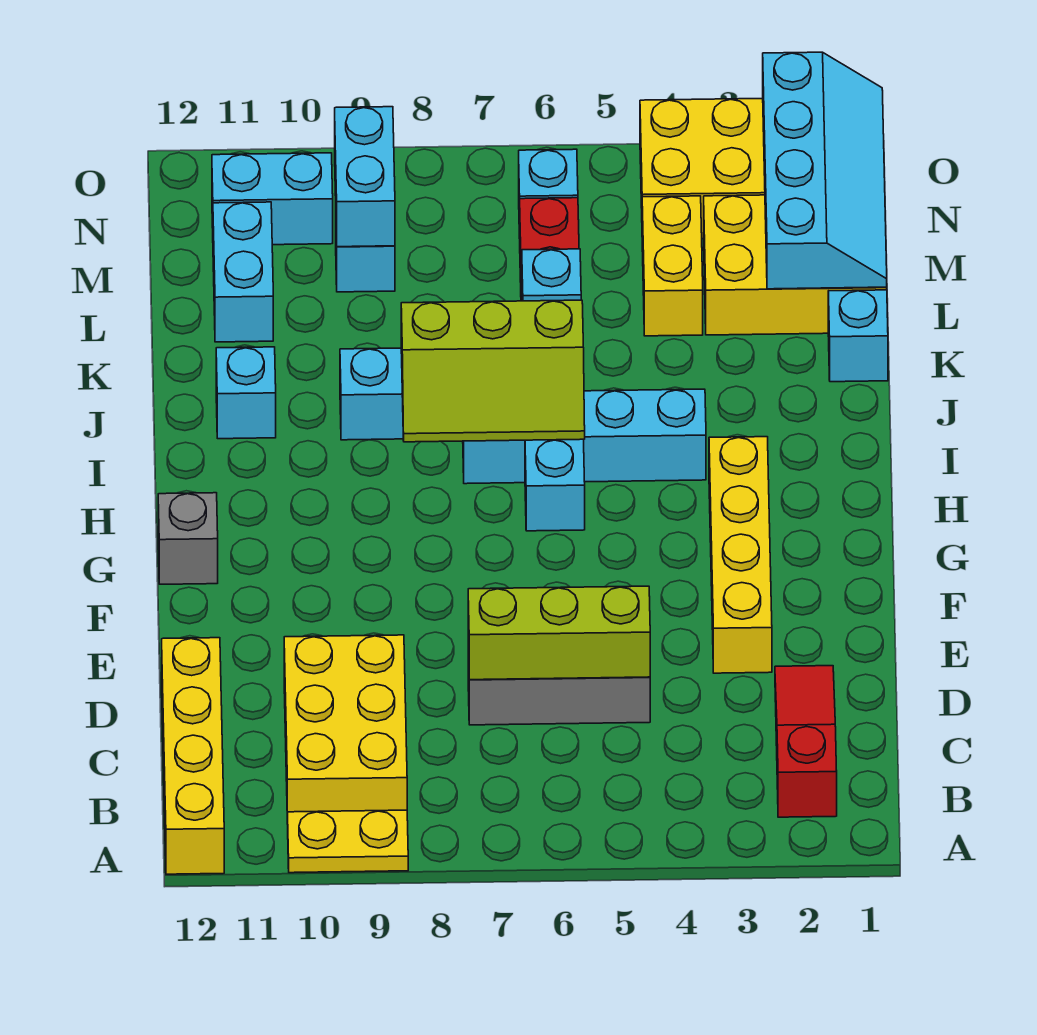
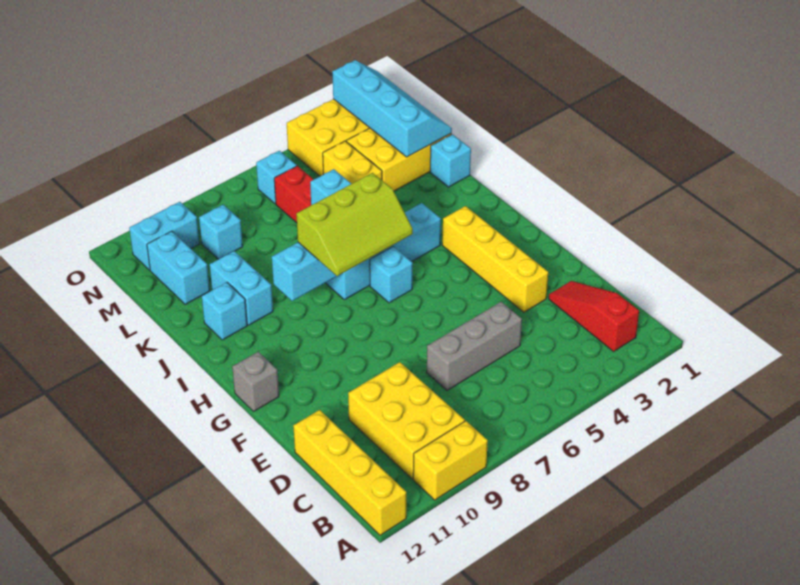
yellow plate A9:A10 level 1 -> yellow brick A9:A10 level 1
lime brick D5:D7 level 2 -> none
cyan brick M9:N9 level 2 -> cyan brick J10:K10 level 1

